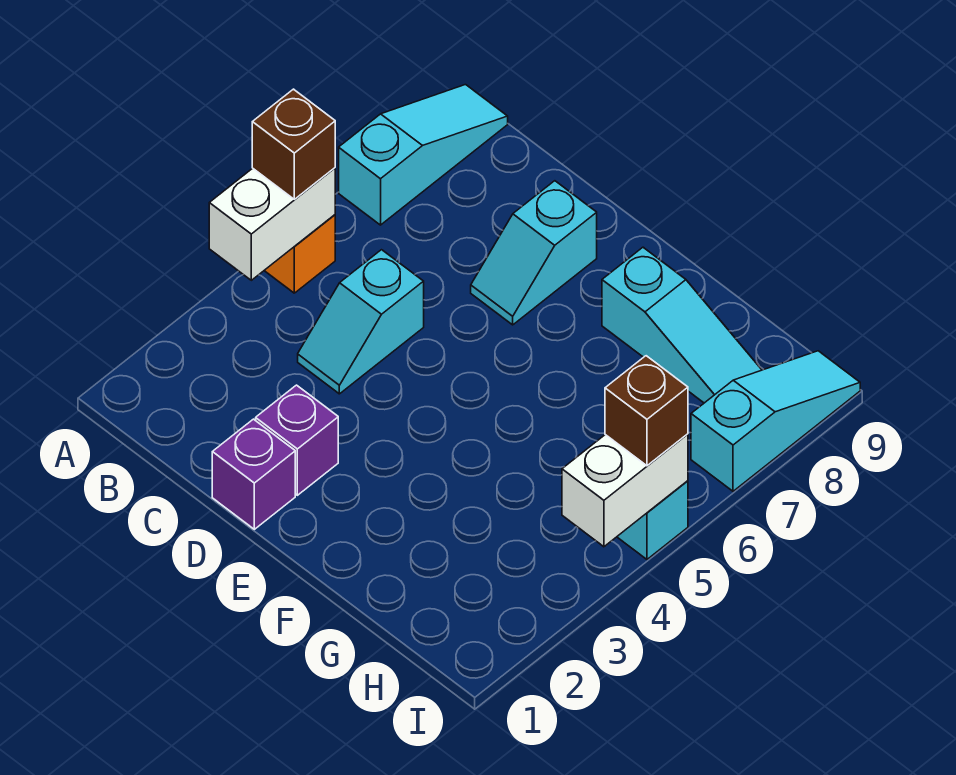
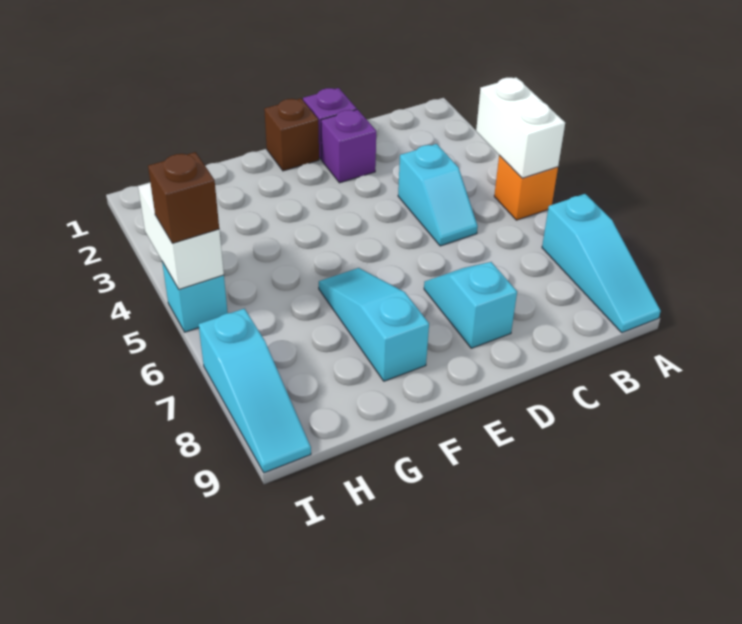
brown brick A5 level 3 -> brown brick E1 level 1
cyan slope C4:C5 level 1 top 5 -> cyan slope C4:C5 level 1 top 4
cyan slope F8:H8 level 1 top F -> cyan slope F6:F8 level 1 top 8

